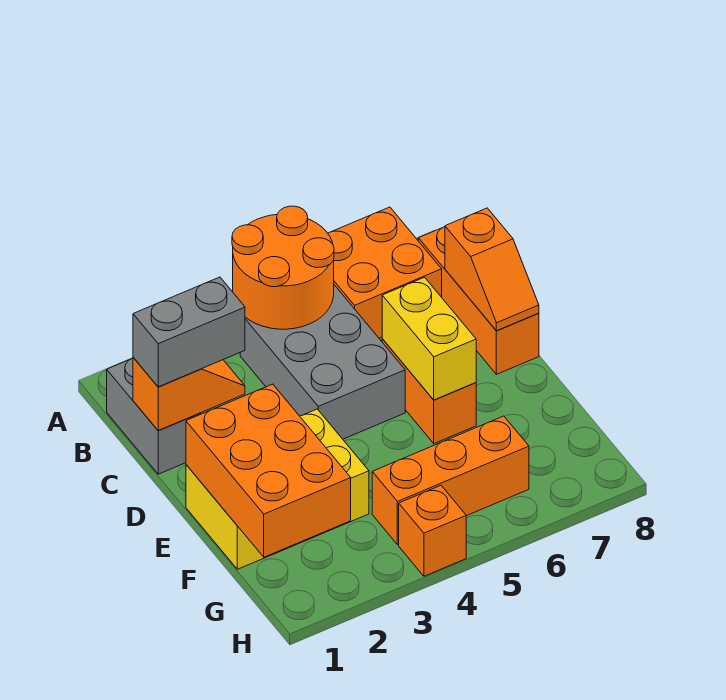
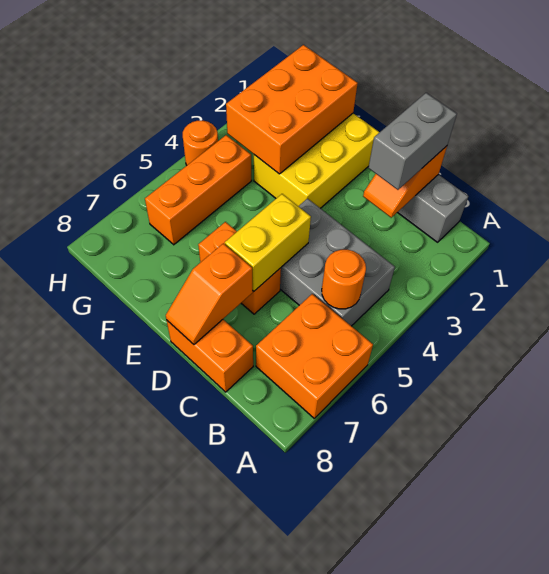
orange round brick A4:B5 level 2 -> orange round brick B5 level 2
orange brick B8:D8 level 1 -> orange brick C8:D8 level 1
orange slope C8:D8 level 2 top C -> orange slope D7:D8 level 2 top 7
yellow brick D6:E6 level 2 -> yellow brick D5:D6 level 2
orange brick E1:G2 level 2 -> orange brick F1:G3 level 2
orange brick H4 level 1 -> orange round brick H4 level 1

